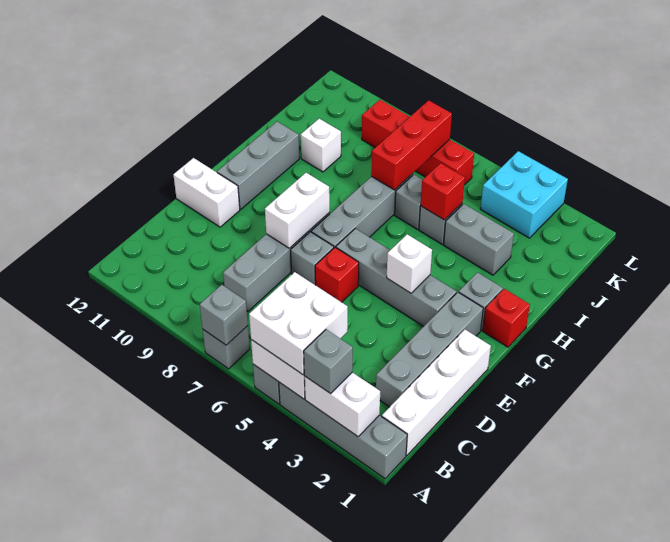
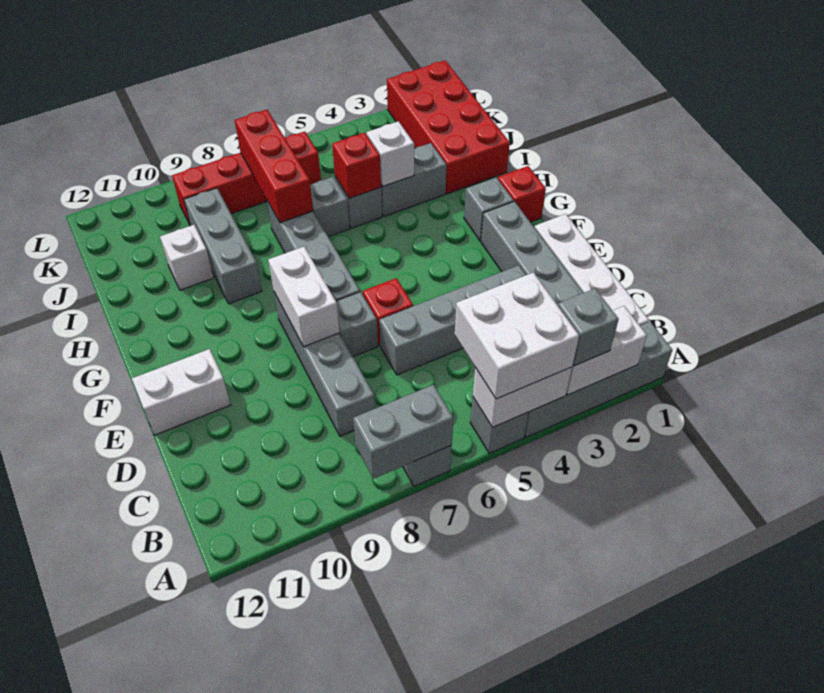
grey brick A7 level 2 -> grey brick A7:A8 level 2
grey brick F3:F6 level 1 -> grey brick D3:D6 level 1
white brick F4 level 2 -> white brick I4 level 2
grey brick F11:H11 level 1 -> grey brick H9:J9 level 1
none -> red brick I1:L2 level 1
cyan brick K3:L4 level 1 -> none

